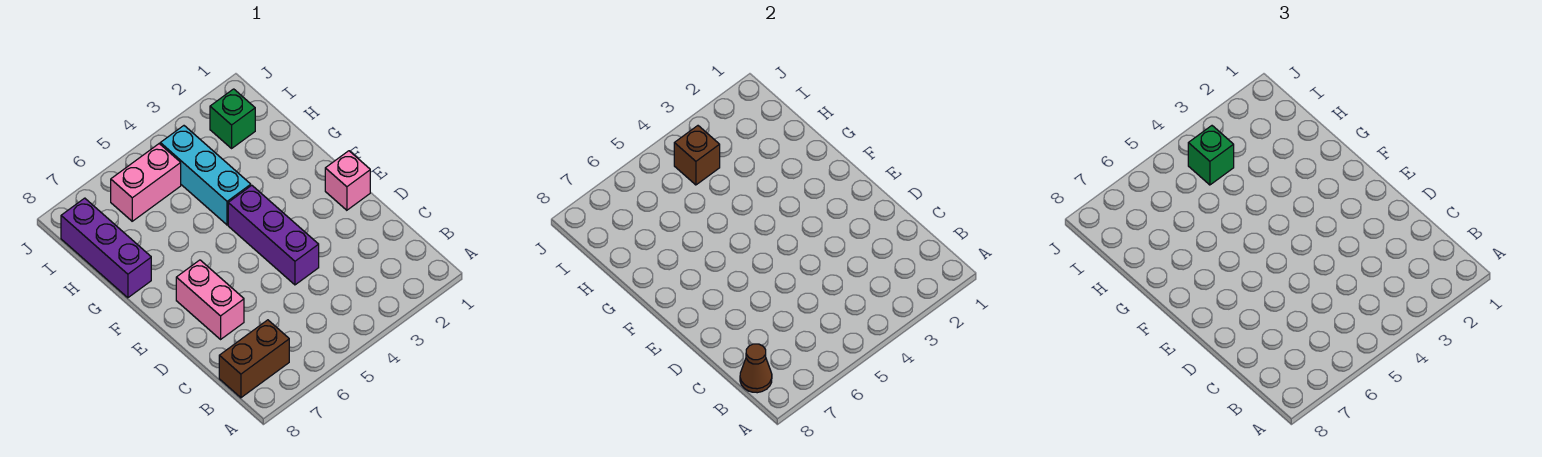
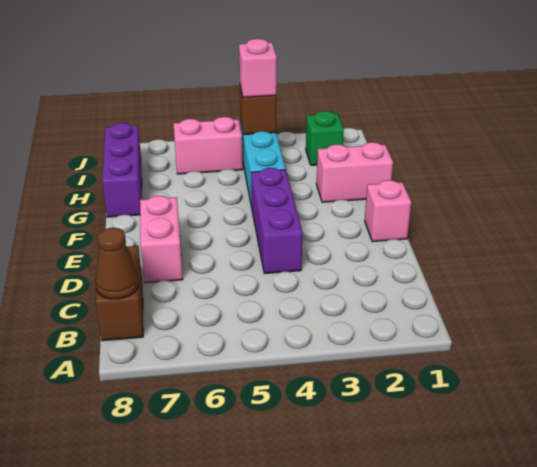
brown brick B7:B8 level 1 -> brown brick B8:C8 level 1
none -> pink brick G1:G2 level 1
green brick I4 level 3 -> pink brick I4 level 3

